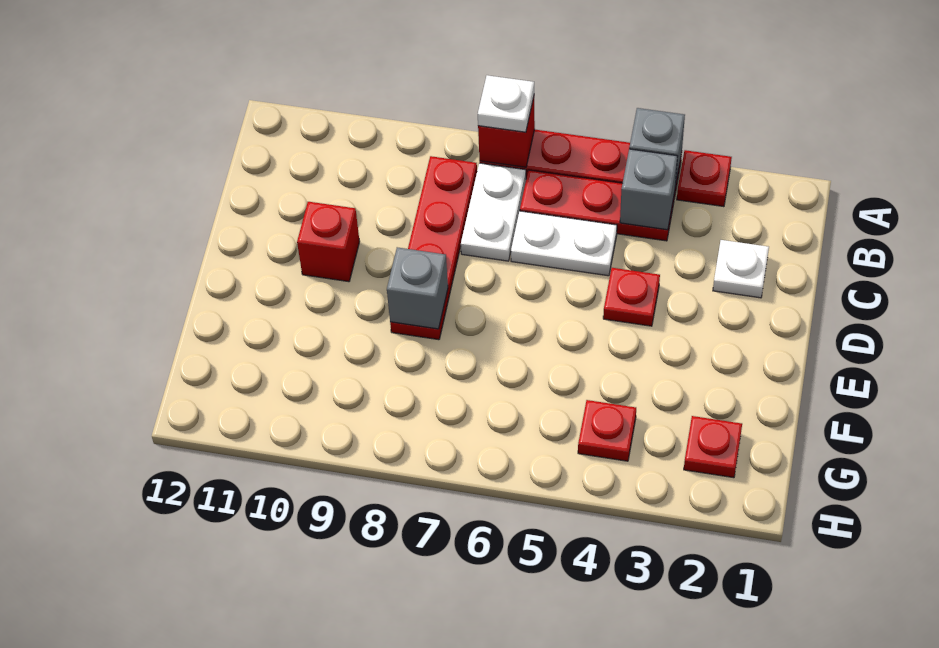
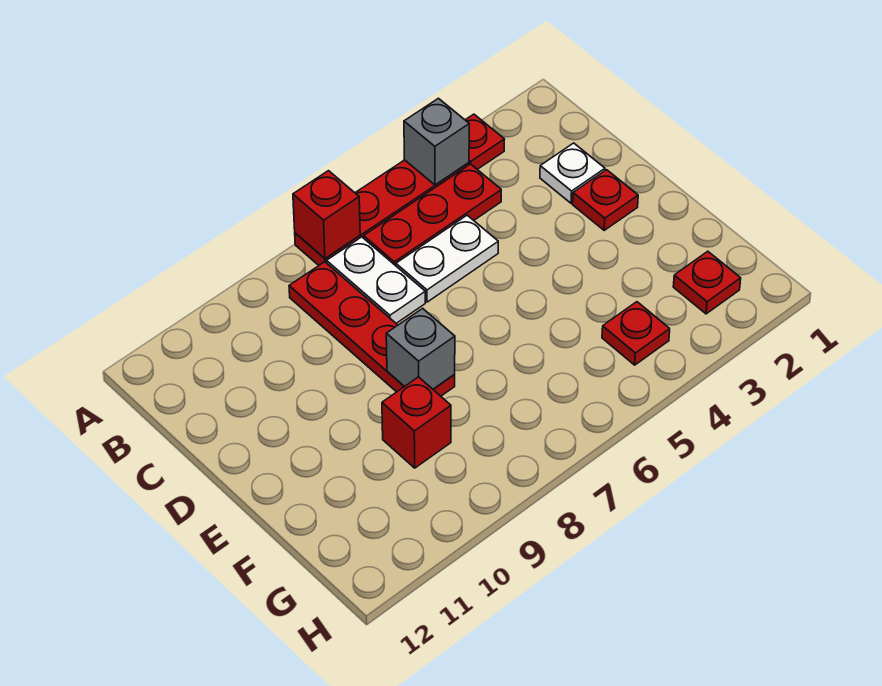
white plate A7 level 3 -> none
grey brick B4 level 2 -> none
red plate D4 level 1 -> red plate D2 level 1
red brick D10 level 1 -> red brick F9 level 1

